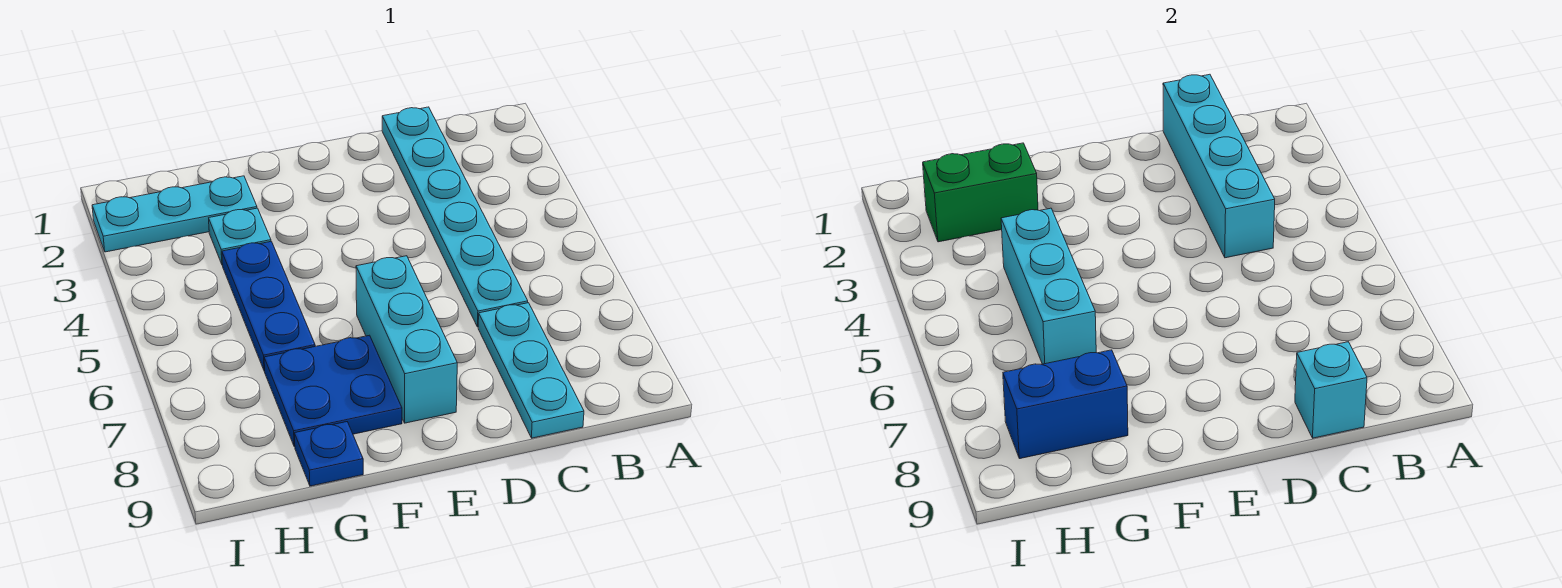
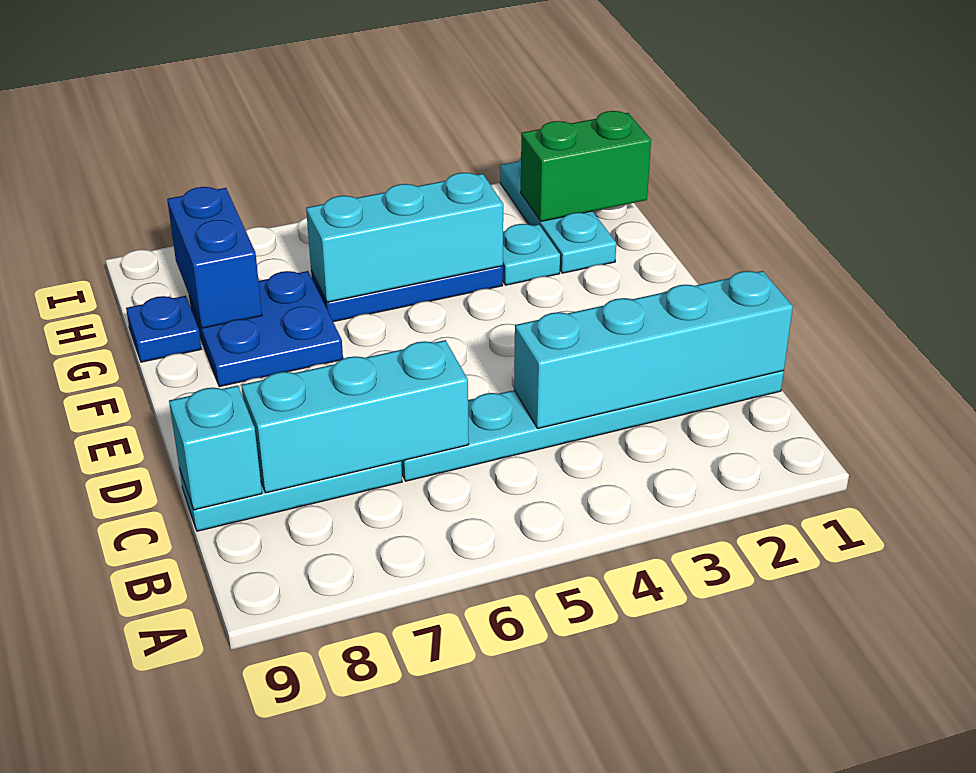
cyan brick E6:E8 level 1 -> cyan brick C6:C8 level 2
green brick G2:H2 level 2 -> green brick H1:H2 level 2

